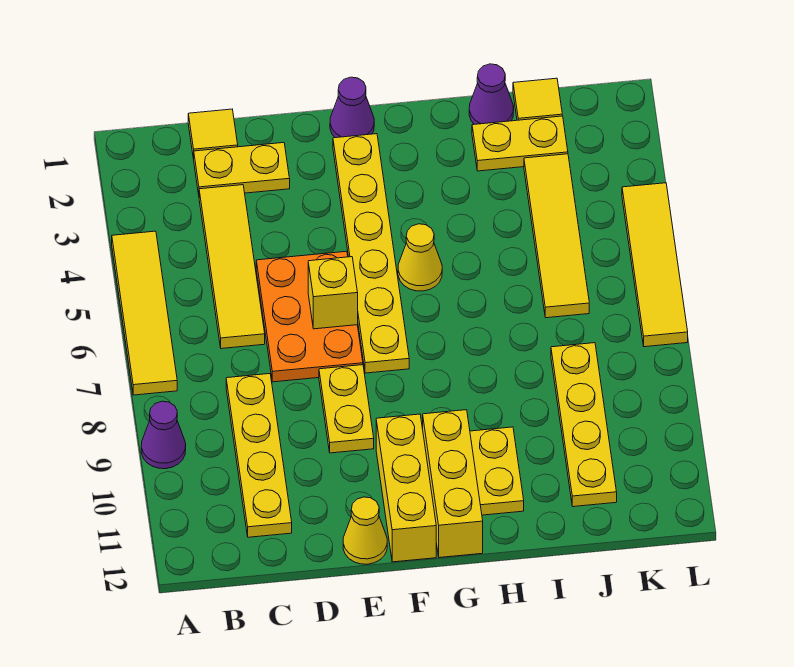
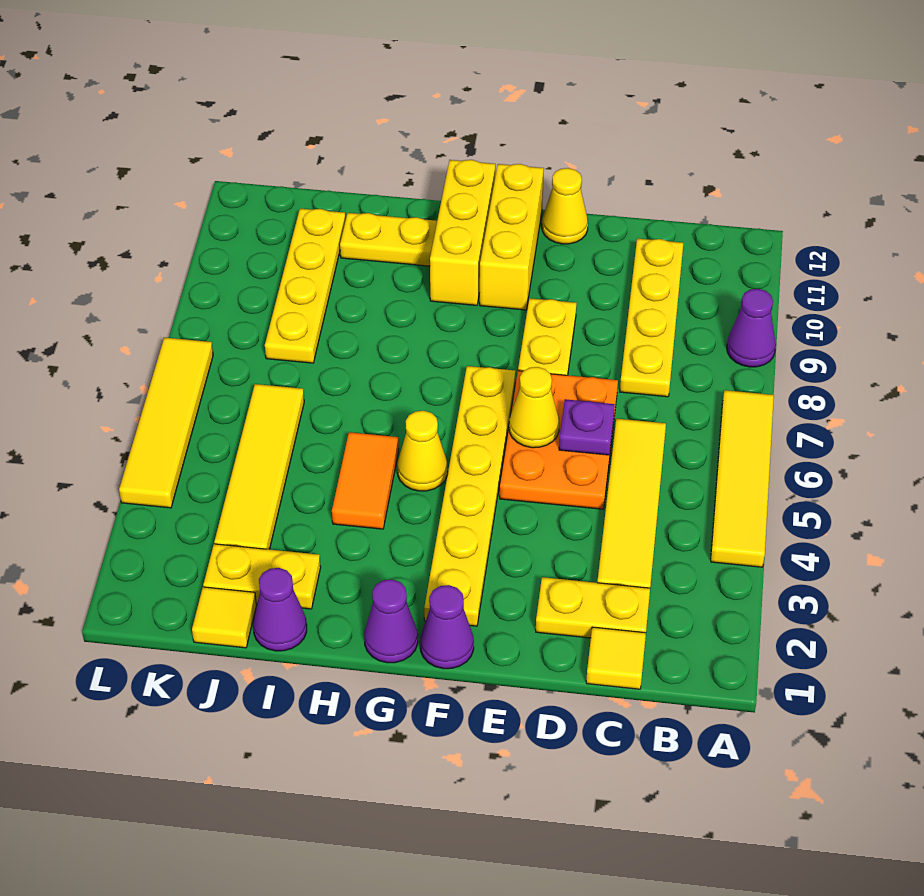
none -> purple plate D6 level 2
yellow brick E6 level 2 -> yellow cone E6 level 2
none -> purple cone G1 level 1
none -> orange tile H4:H5 level 1
yellow plate H10:H11 level 1 -> yellow plate H11:I11 level 1

